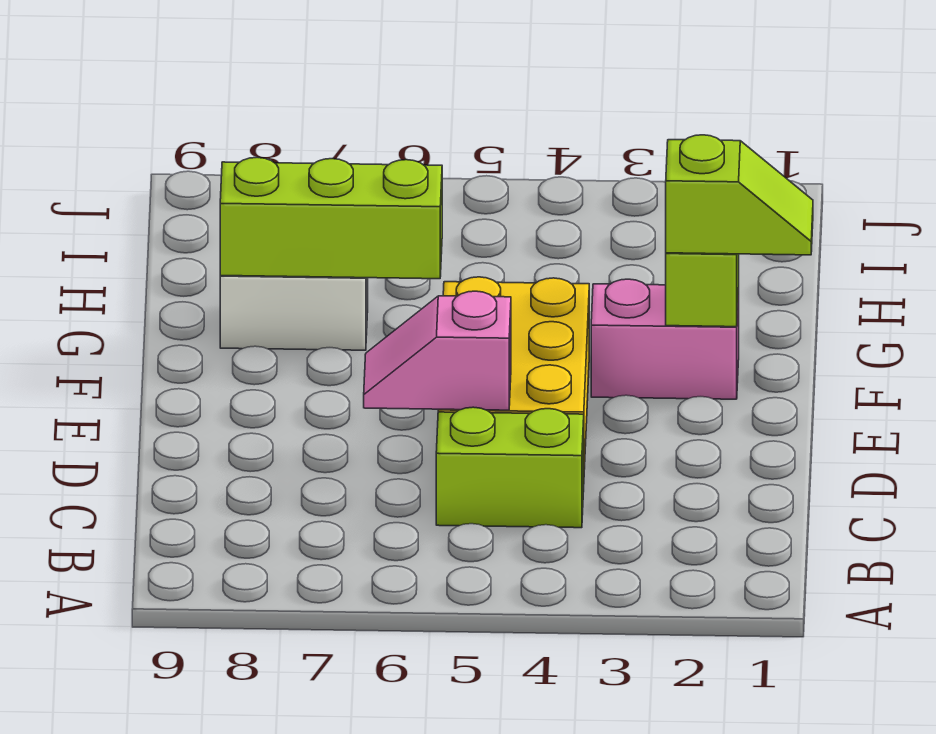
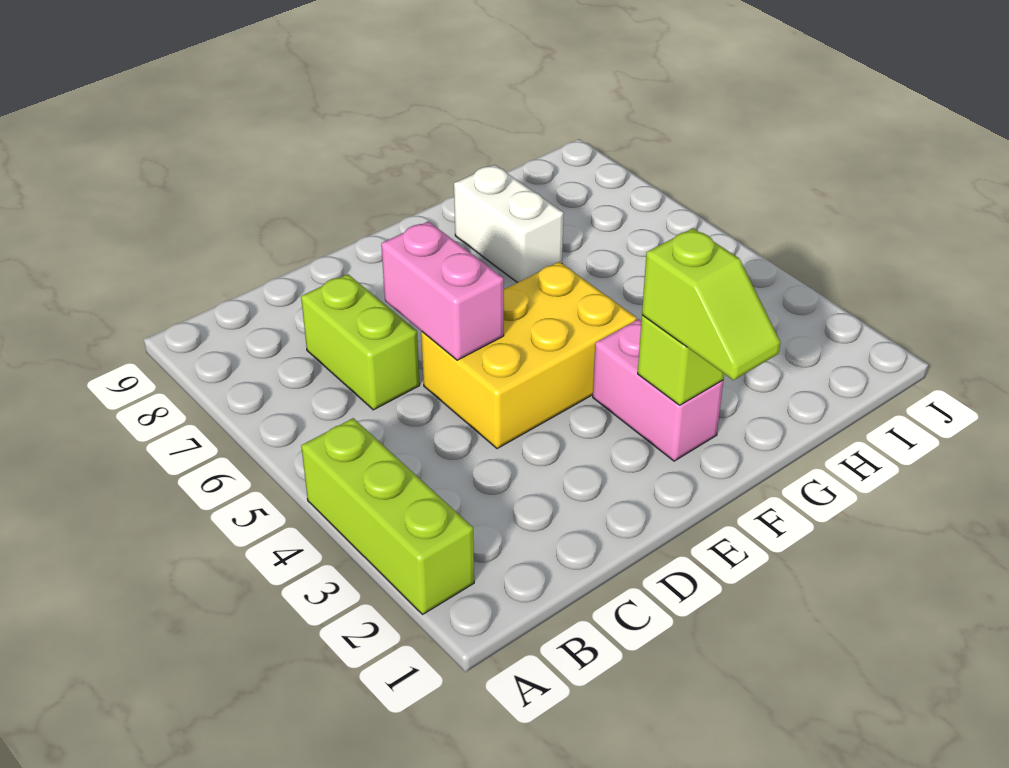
lime brick C4:C5 level 1 -> lime brick C6:C7 level 1
pink slope D5:D6 level 2 top 5 -> pink brick D5:D6 level 2
lime brick G6:G8 level 2 -> lime brick A2:A4 level 1

